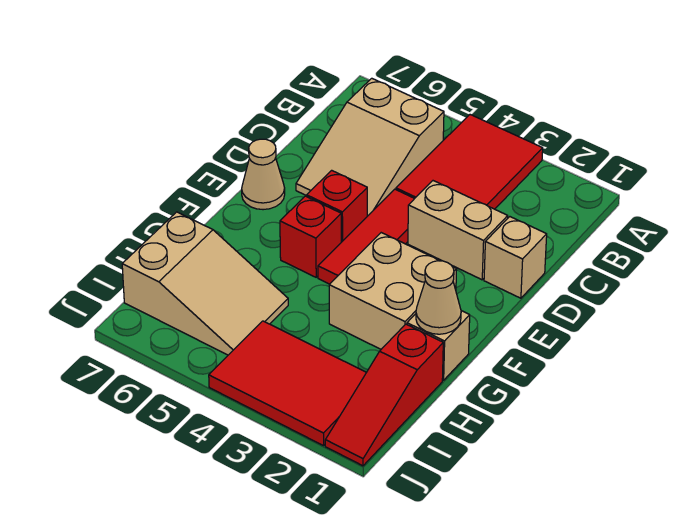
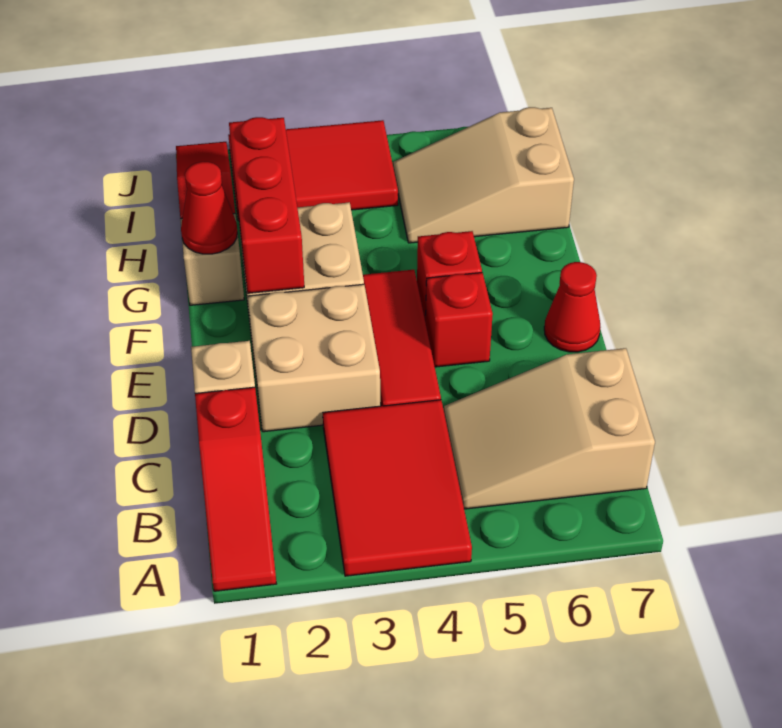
none -> red slope A1:C1 level 1 top C
tan slope B5:D6 level 1 top B -> tan slope B5:C7 level 1 top 7
tan brick D2:D3 level 1 -> tan brick D2:E3 level 1
tan cone E7 level 1 -> red cone E7 level 1
none -> red brick F2:H2 level 2
tan cone G1 level 2 -> red cone G1 level 2

